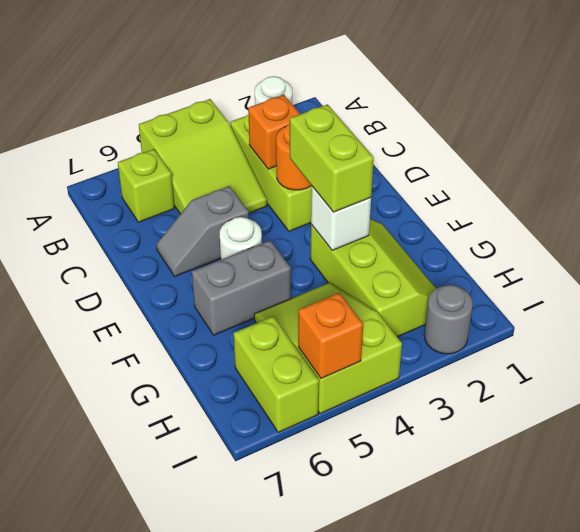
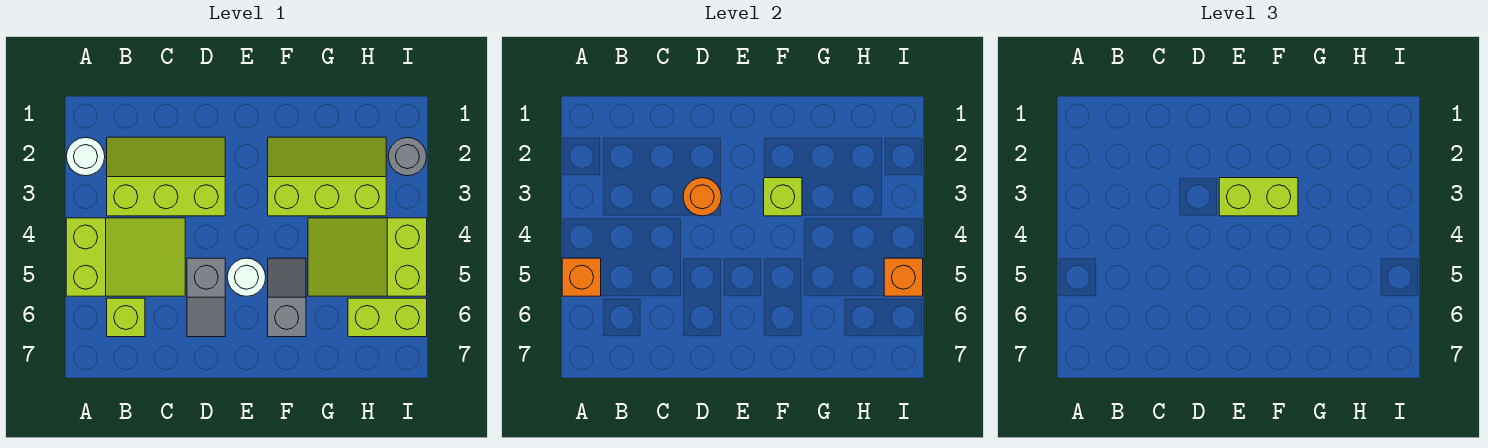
orange brick C3 level 2 -> orange brick A5 level 2
white brick F3 level 2 -> lime brick F3 level 2
grey brick F5:F6 level 1 -> grey slope F5:F6 level 1 top 6

